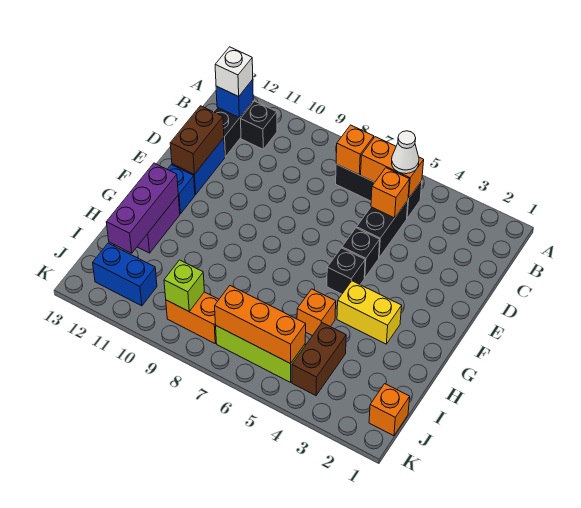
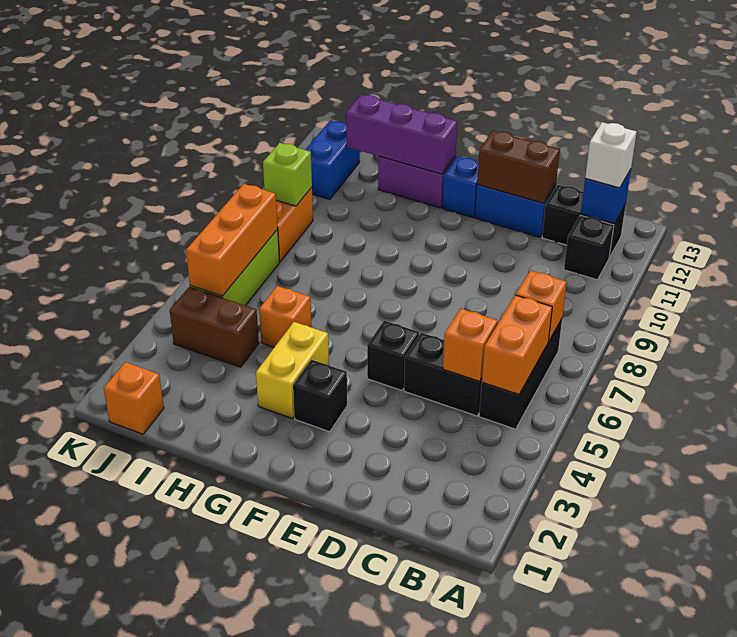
white cone B5 level 3 -> none
black brick F5 level 1 -> black brick F3 level 1

